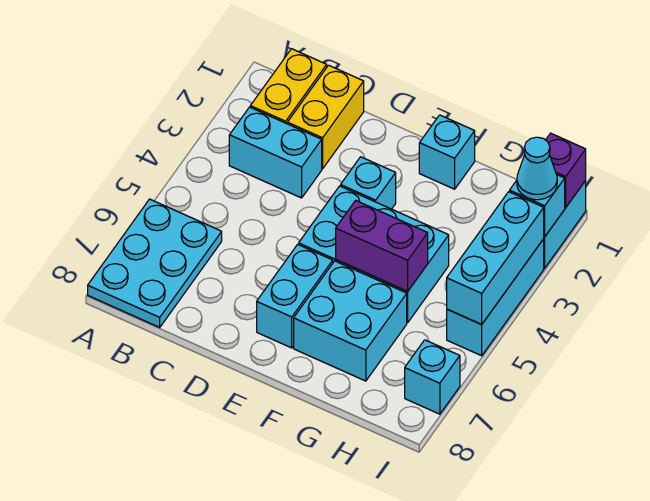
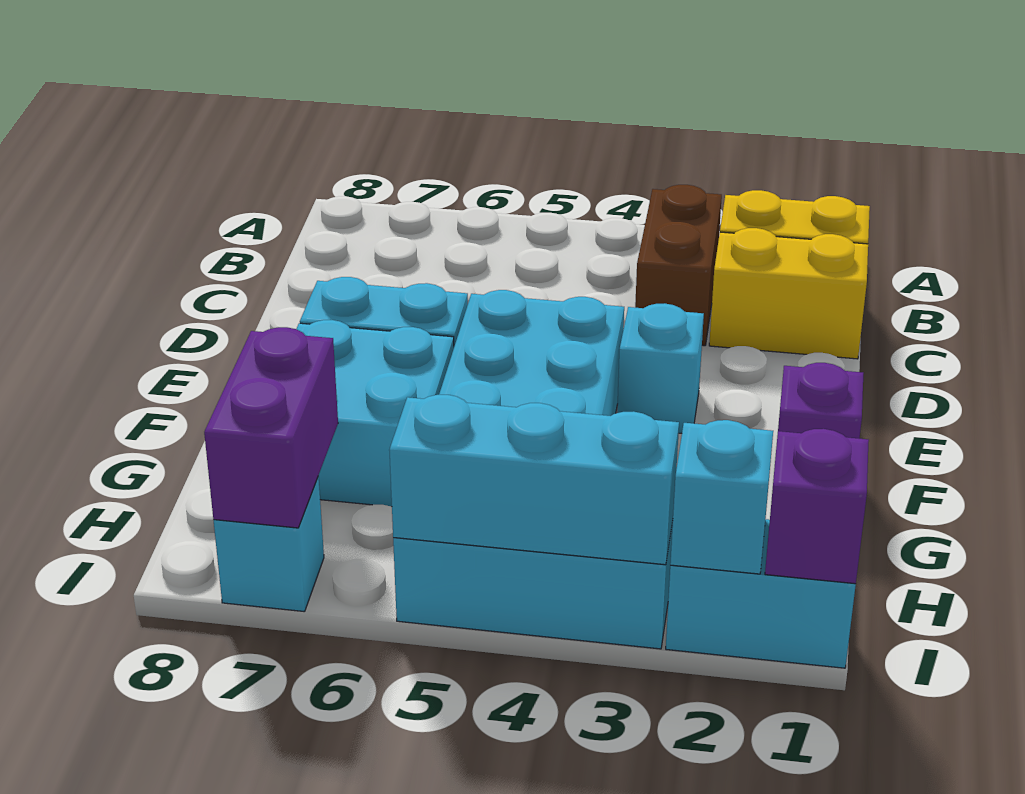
cyan plate A6:B8 level 1 -> none
cyan brick B3:C3 level 1 -> brown brick B3:C3 level 1
cyan brick F1 level 1 -> purple brick F1 level 1
purple brick F5:G5 level 2 -> purple brick H7:I7 level 2
cyan cone I2 level 3 -> none

